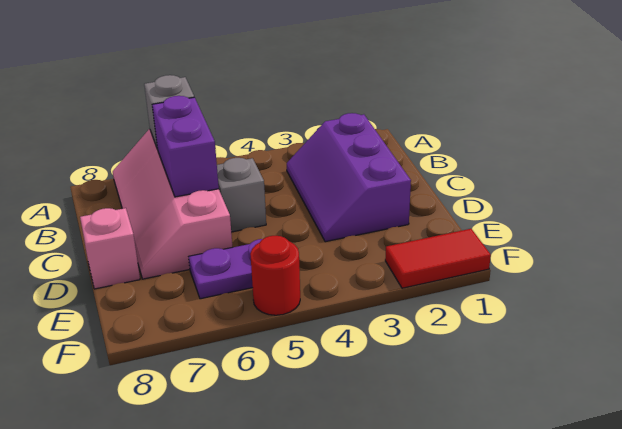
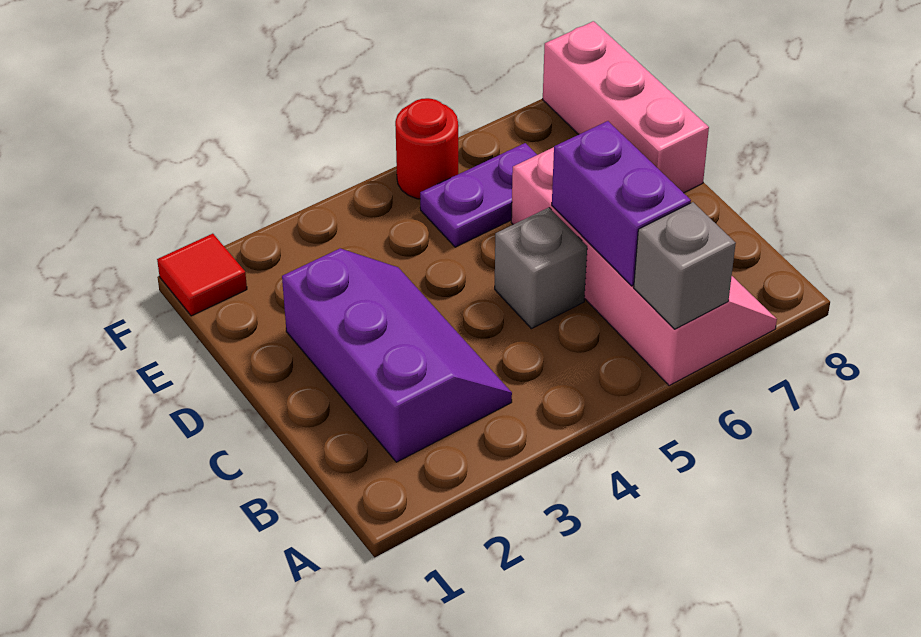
pink brick D8 level 1 -> pink brick D8:F8 level 1
red tile F1:F2 level 1 -> red tile F1 level 1

